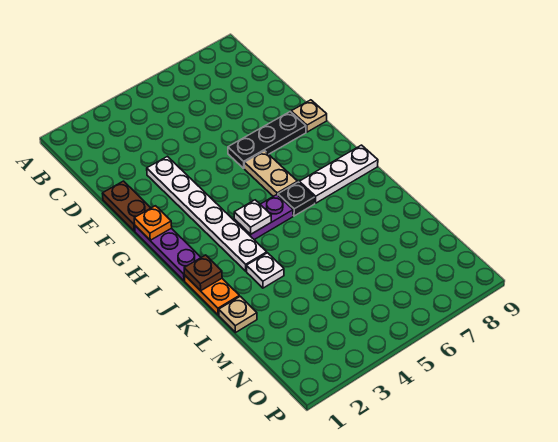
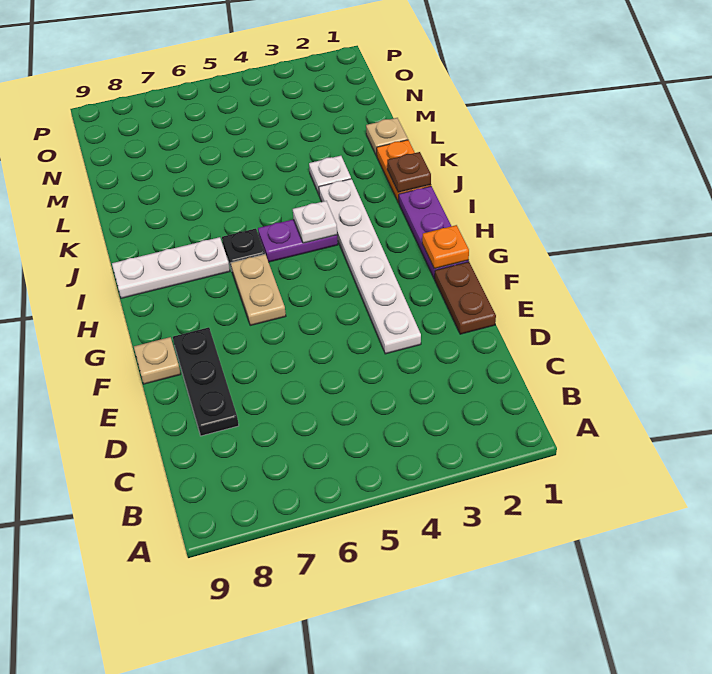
black plate F6:F8 level 1 -> black plate D8:F8 level 1

